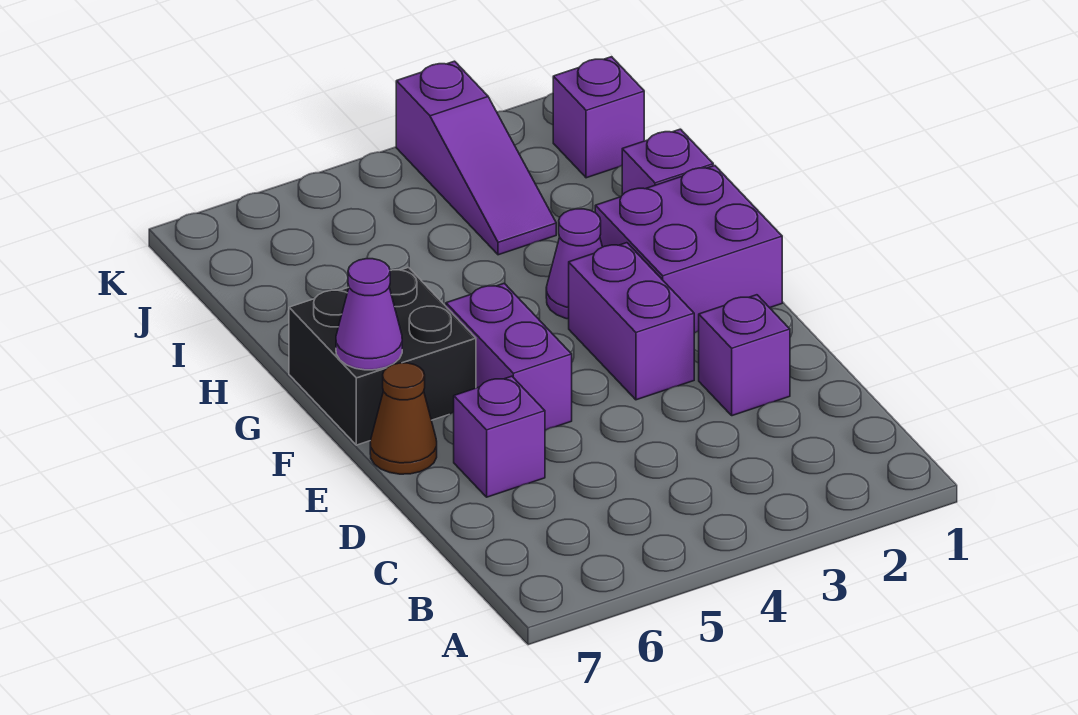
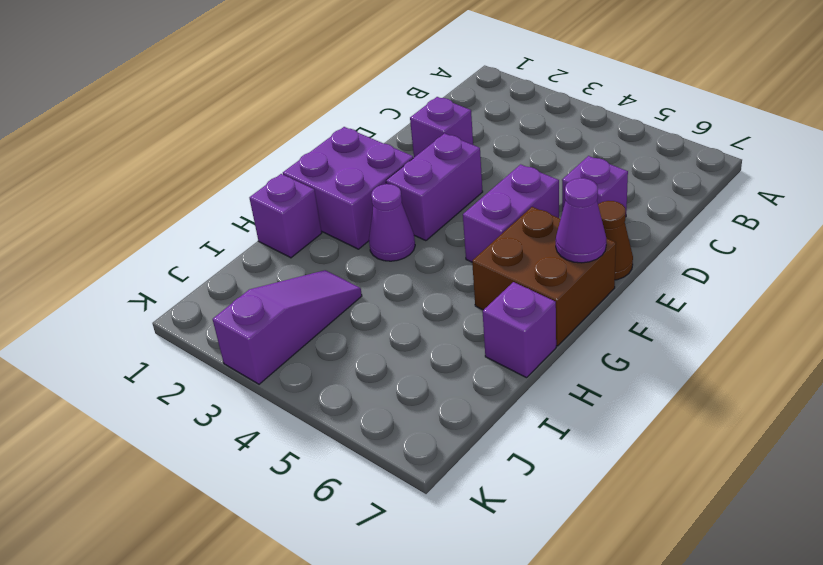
black brick F6:G7 level 1 -> brown brick F6:G7 level 1
purple brick J1 level 1 -> purple brick H7 level 1

